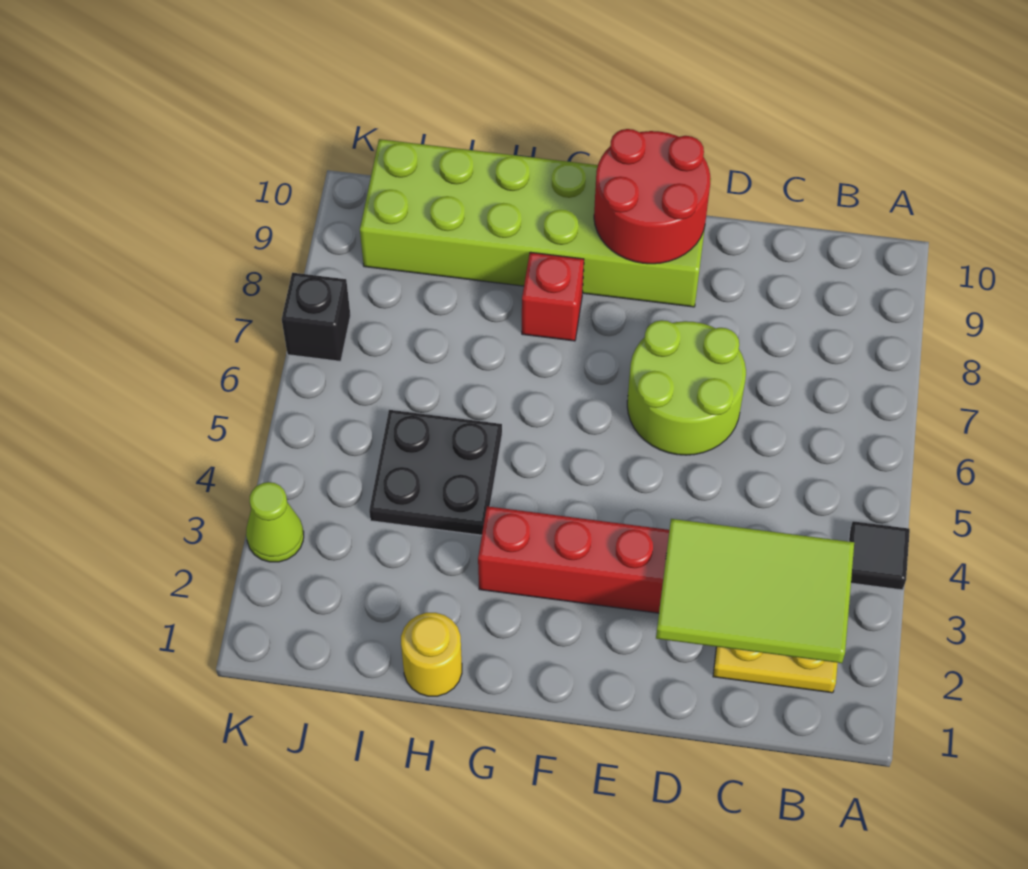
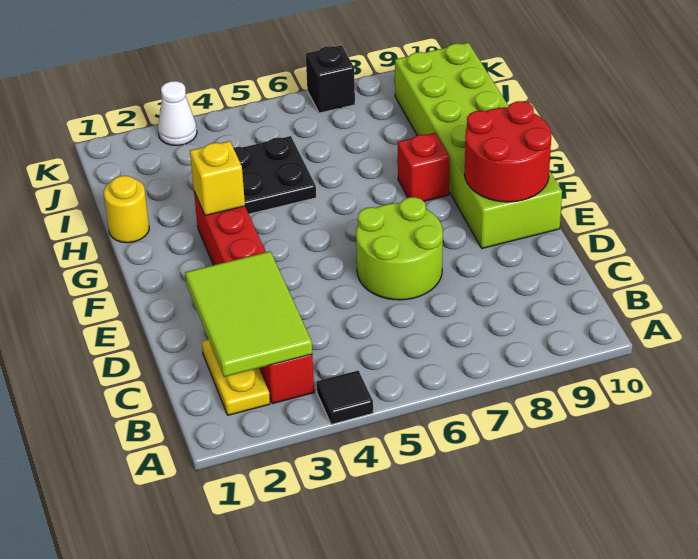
none -> yellow brick G3 level 2
lime cone K3 level 1 -> white cone K3 level 1

